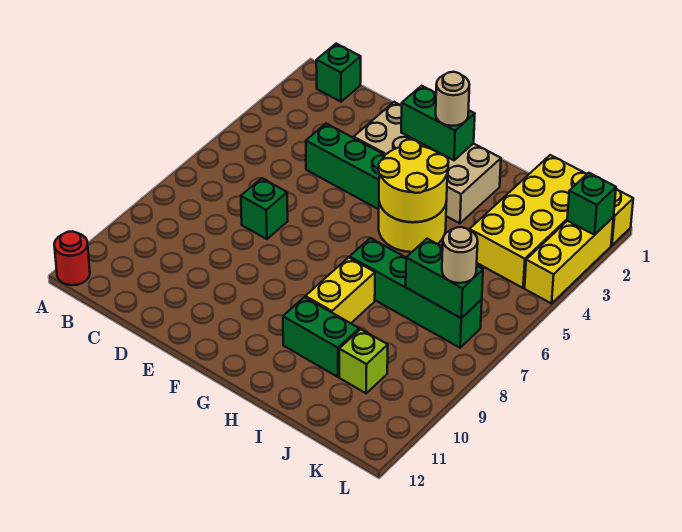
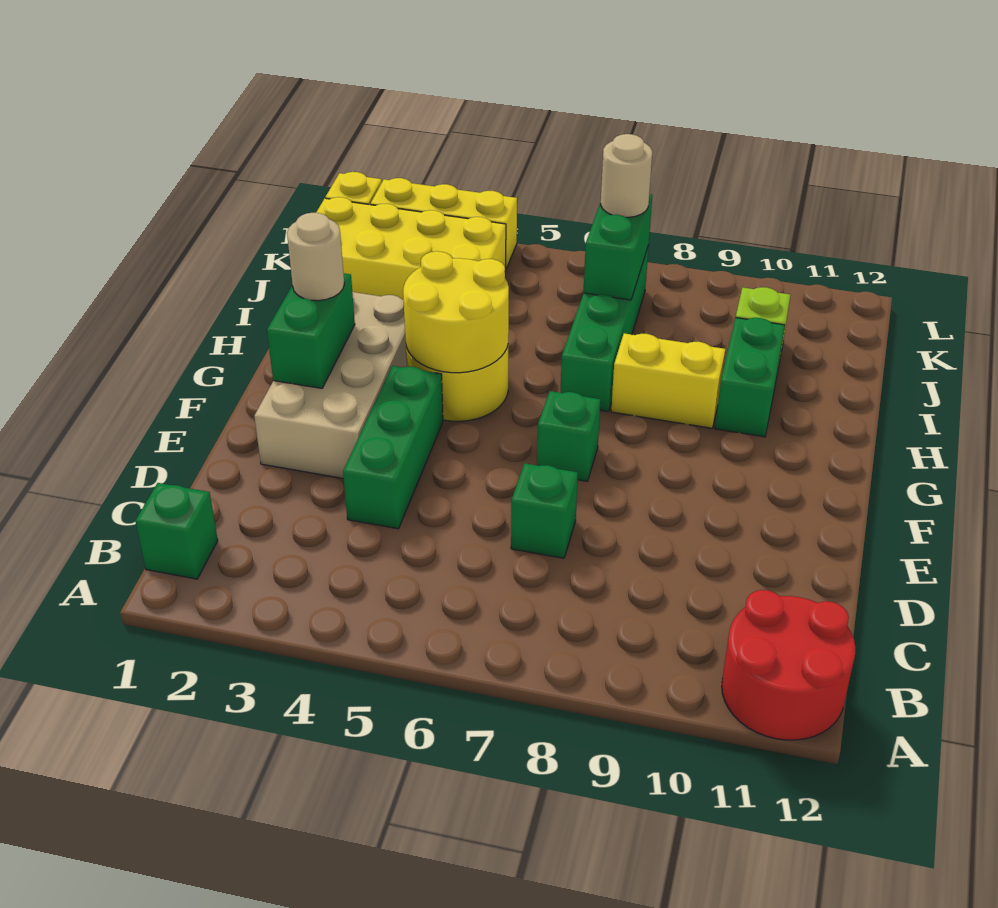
red round brick A12 level 1 -> red round brick A11:B12 level 1
green brick L2 level 2 -> green brick F7 level 1

